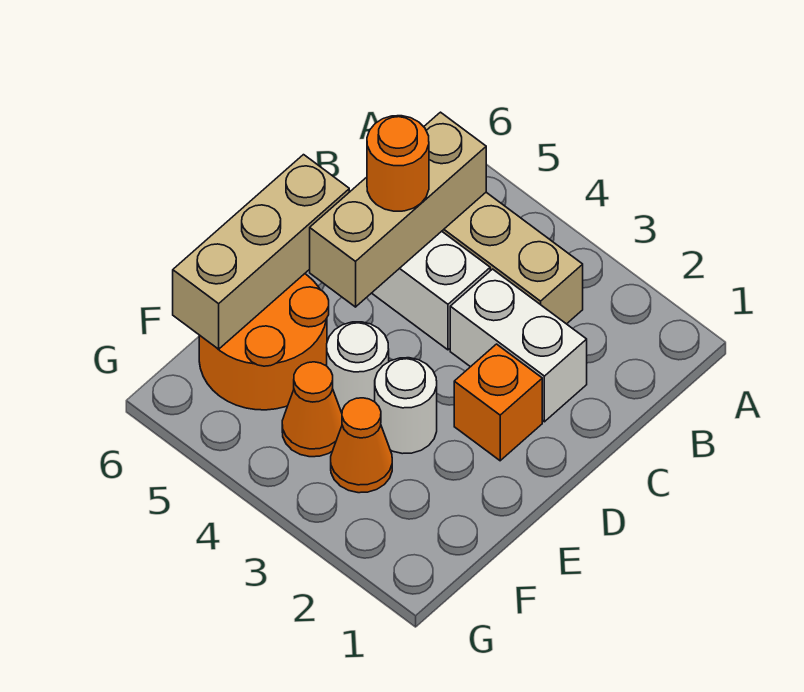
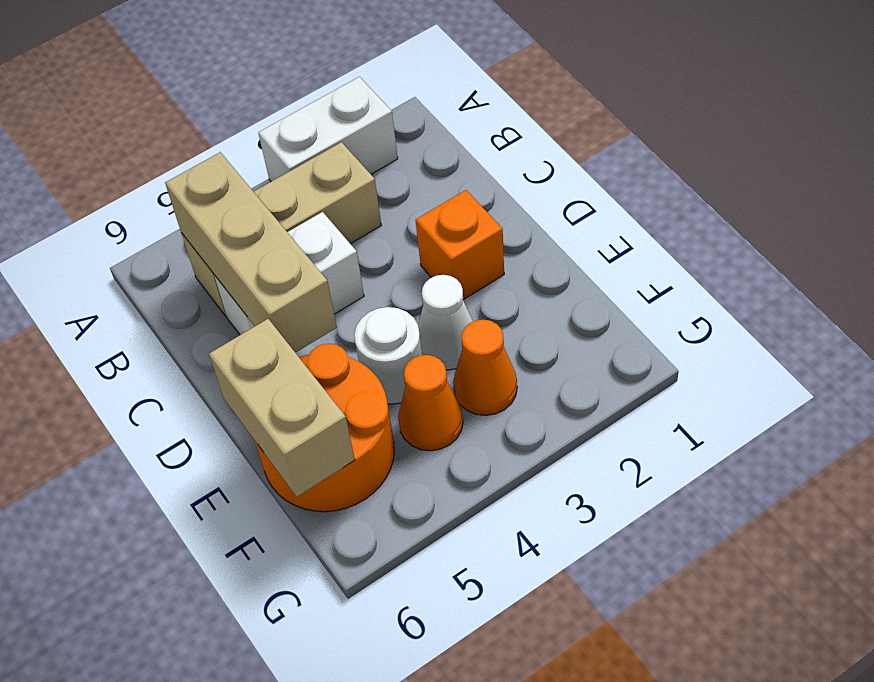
white brick C2:C3 level 1 -> white brick A2:A3 level 1
orange round brick C5 level 3 -> none
tan brick D6:F6 level 2 -> tan brick E6:F6 level 2
white round brick E3 level 1 -> white cone E3 level 1

